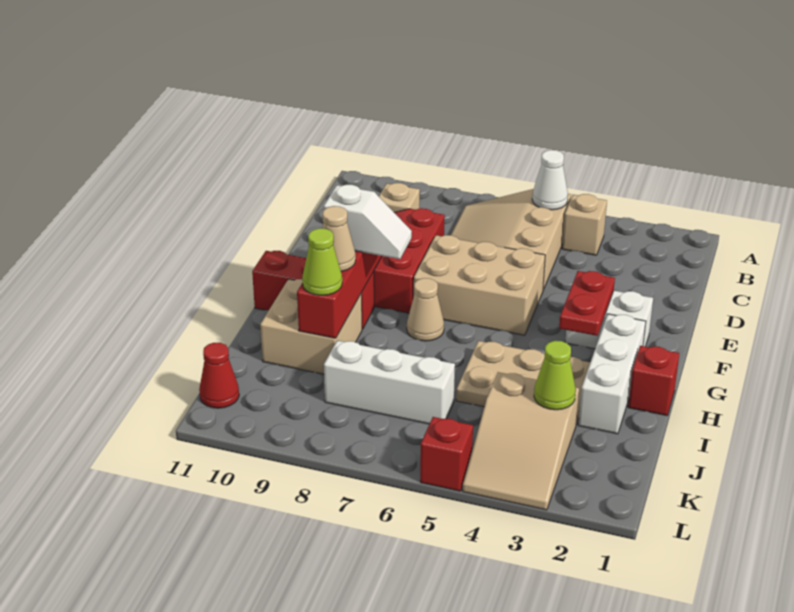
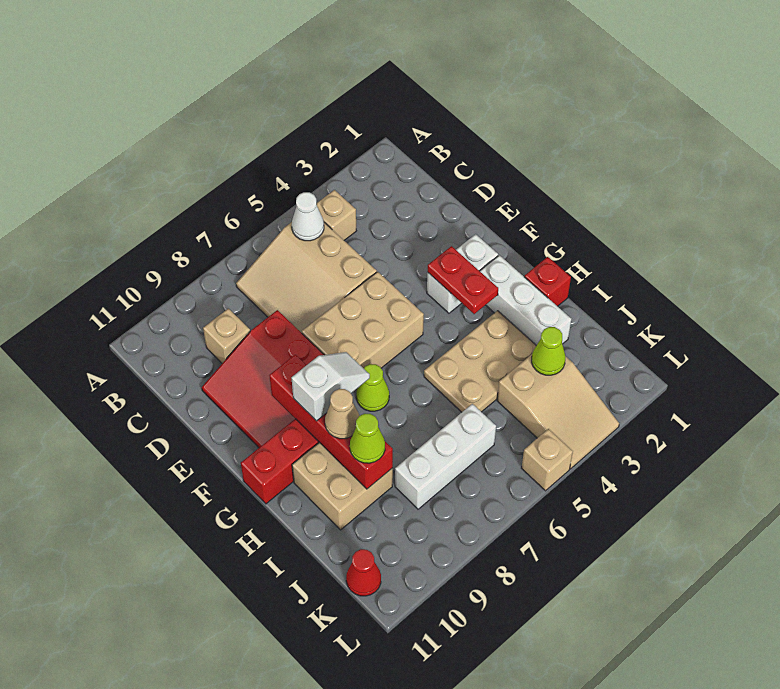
tan cone G7 level 1 -> lime cone G7 level 1
red brick L5 level 1 -> tan brick L5 level 1

